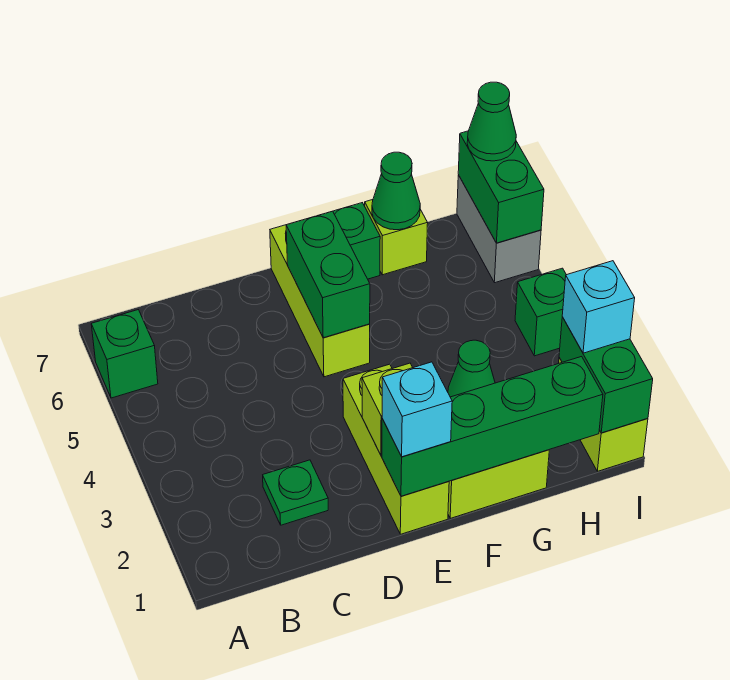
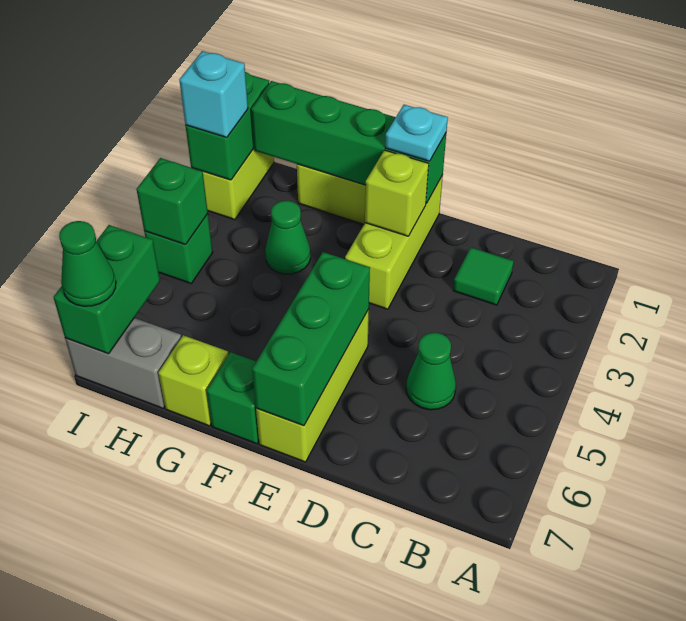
green brick A6 level 1 -> green brick I4 level 2
green plate C2 level 1 -> green tile C2 level 1
cyan brick E1 level 3 -> cyan plate E1 level 3
green brick E5:E6 level 2 -> green brick E5:E7 level 2
green cone G7 level 2 -> green cone C5 level 1
grey brick I6:I7 level 1 -> grey brick H7:I7 level 1

